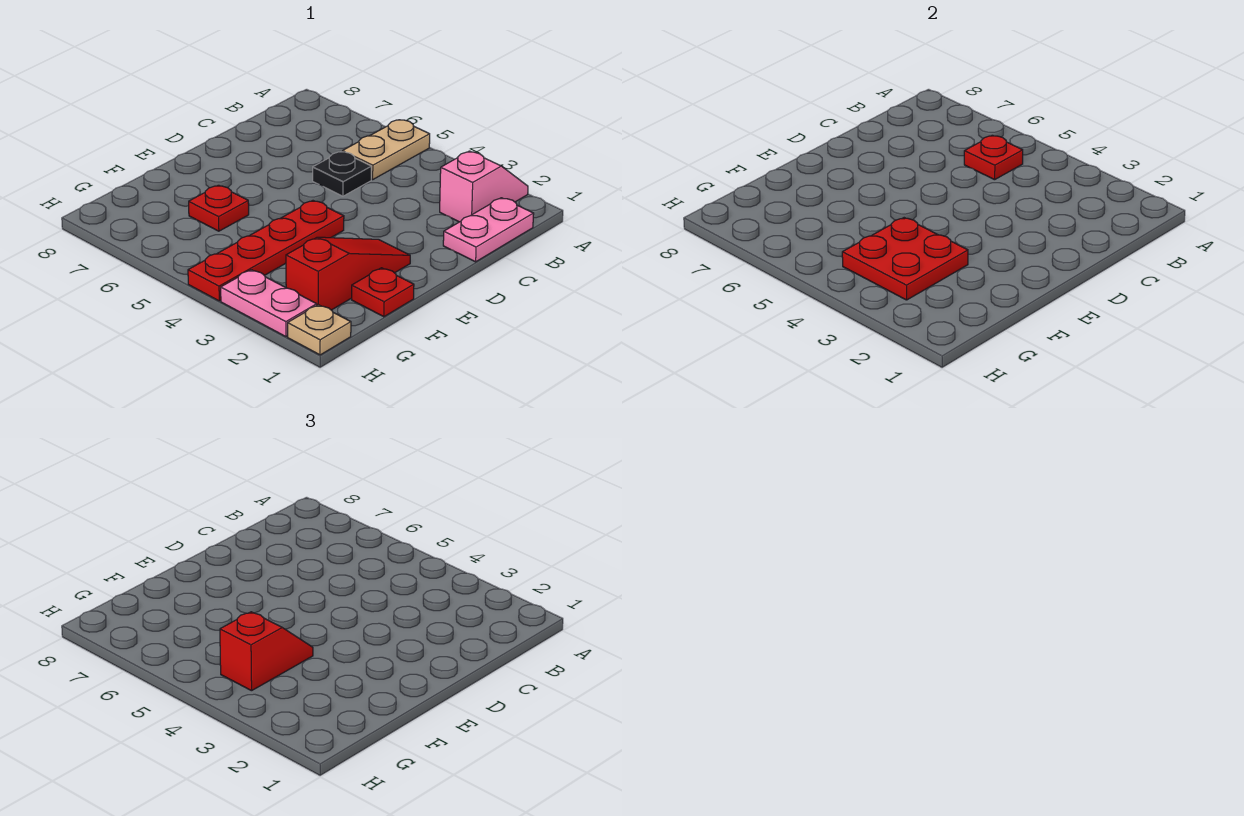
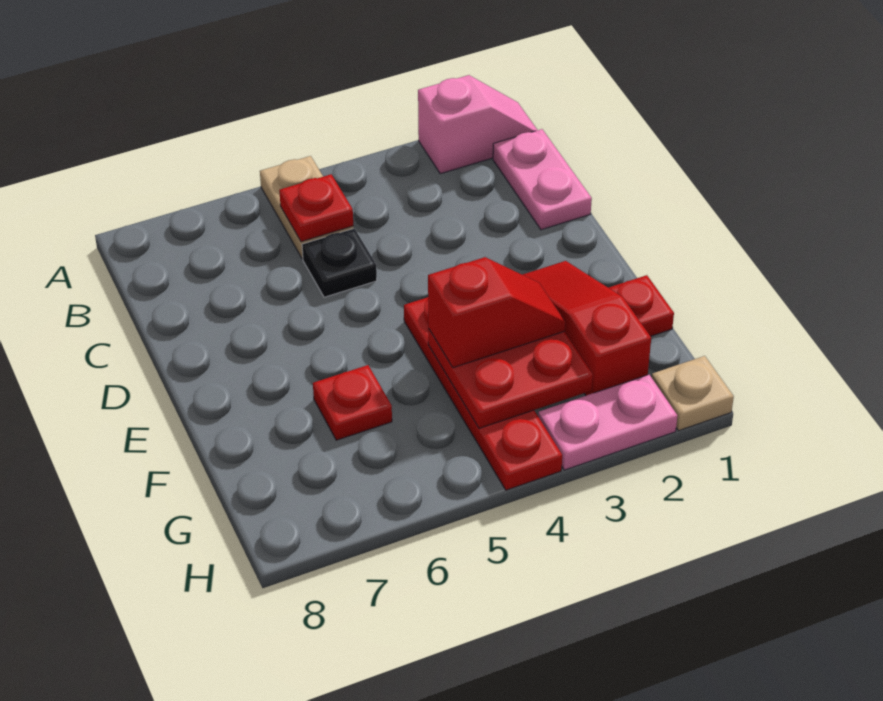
pink slope A2:B2 level 1 top B -> pink slope A1:A2 level 1 top 2
red slope F4:G4 level 3 top G -> red slope F3:F4 level 3 top 4

